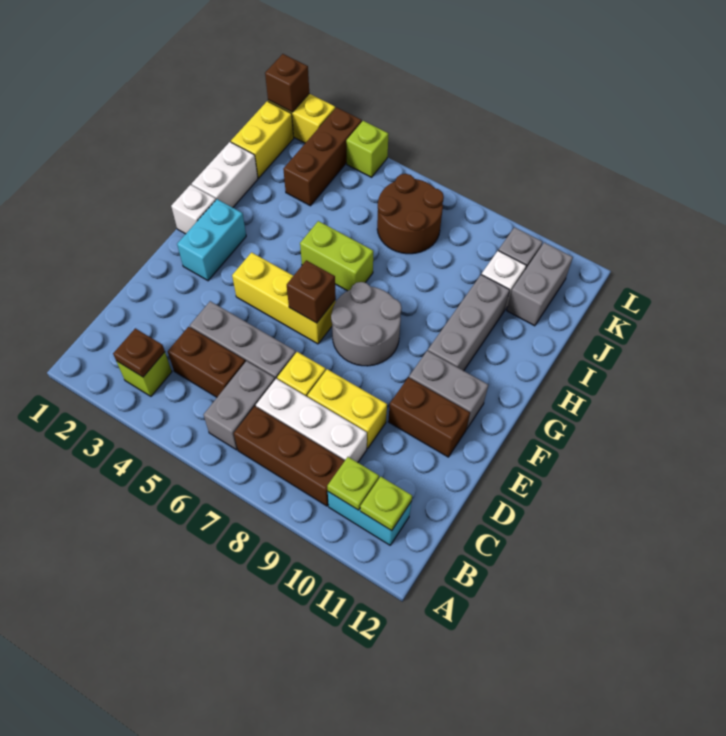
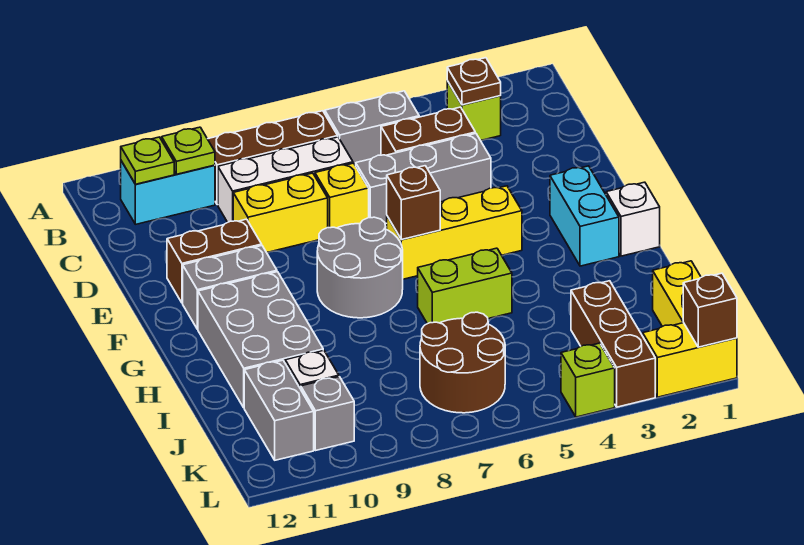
grey brick B6:C6 level 1 -> grey brick B5:B6 level 1
grey brick G10:I10 level 1 -> grey brick G10:I11 level 1
white brick H1:I1 level 1 -> none

